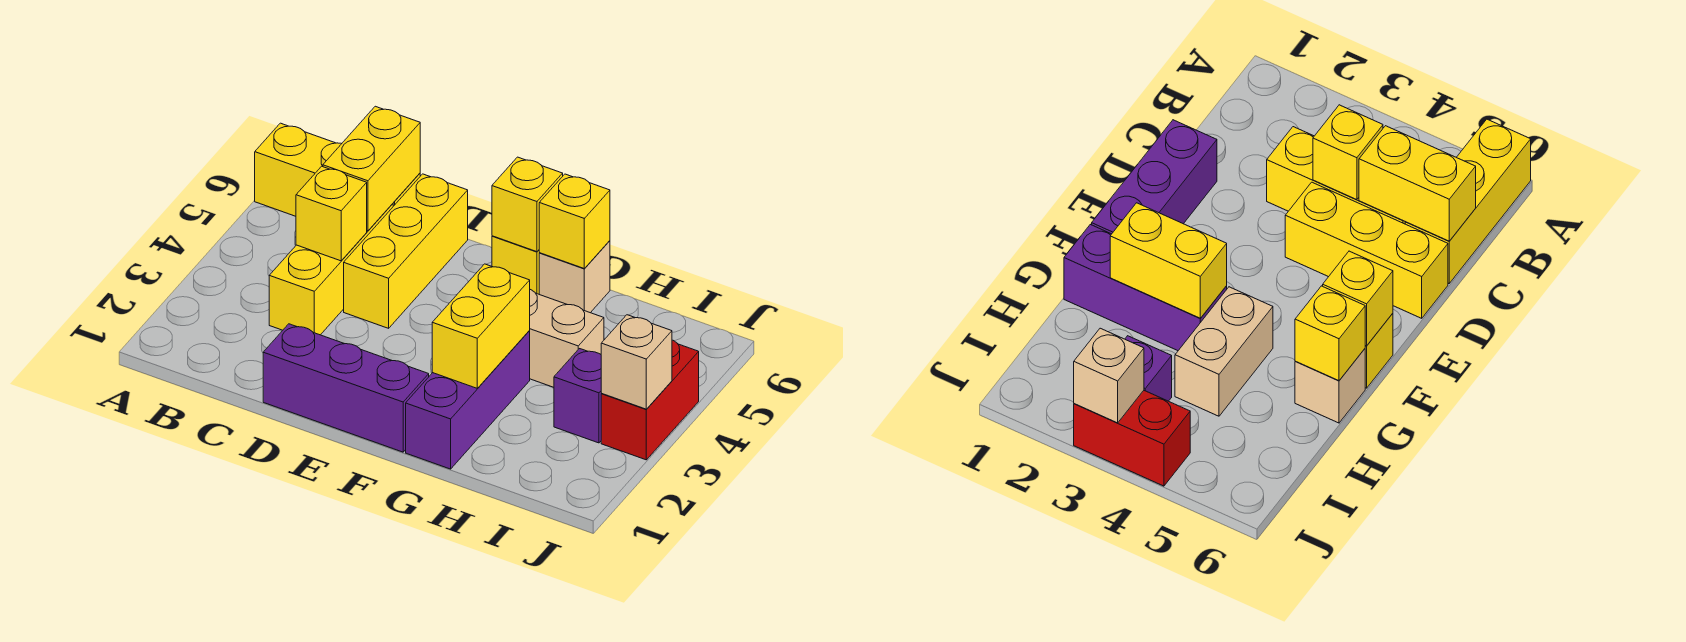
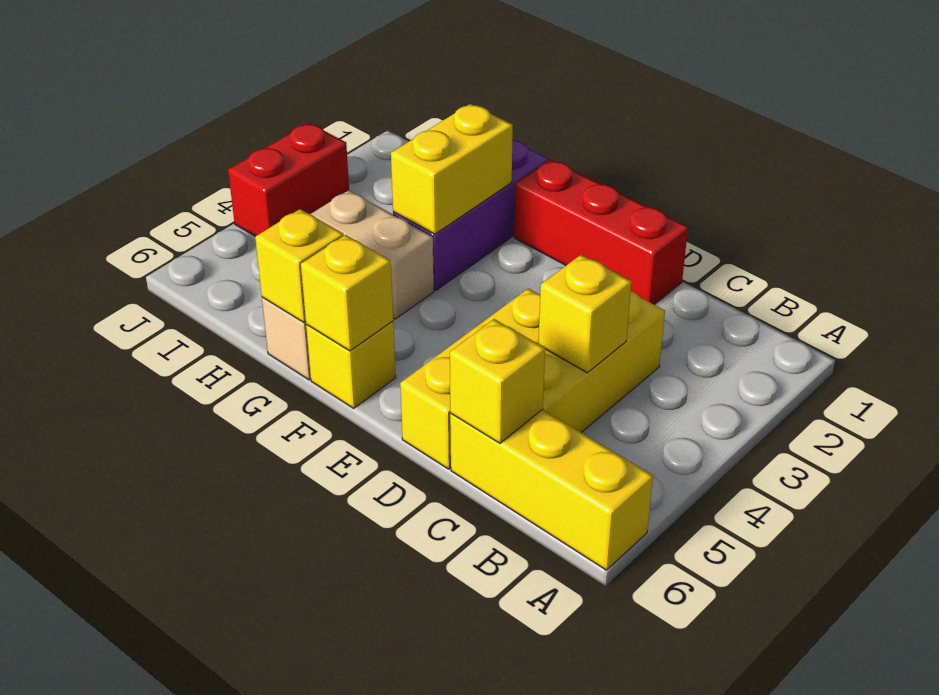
yellow brick C5:C6 level 2 -> yellow brick C6 level 2
purple brick D1:F1 level 1 -> red brick D1:F1 level 1
purple brick I3 level 1 -> none
tan brick J3 level 2 -> none

